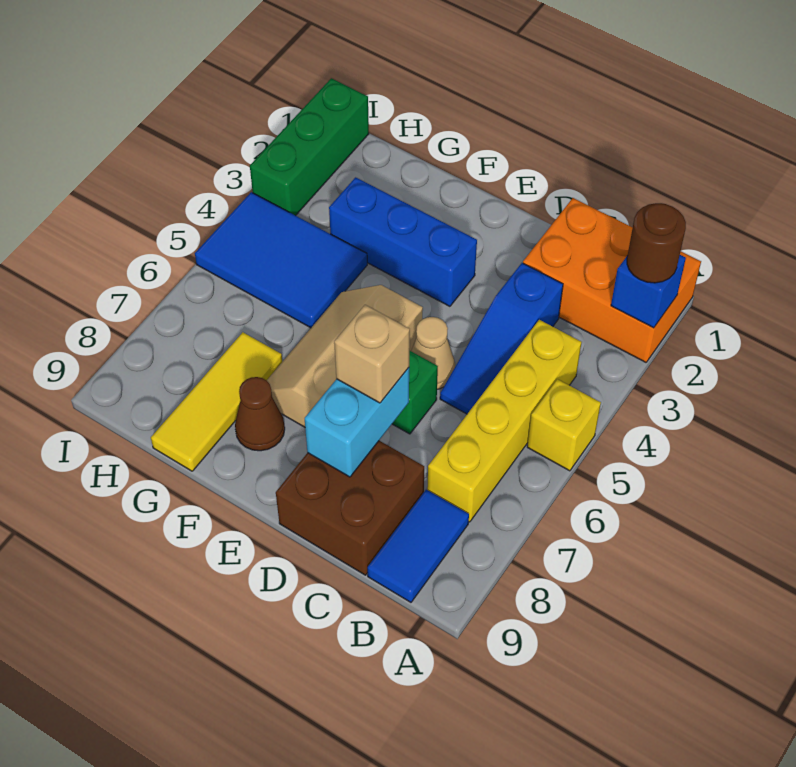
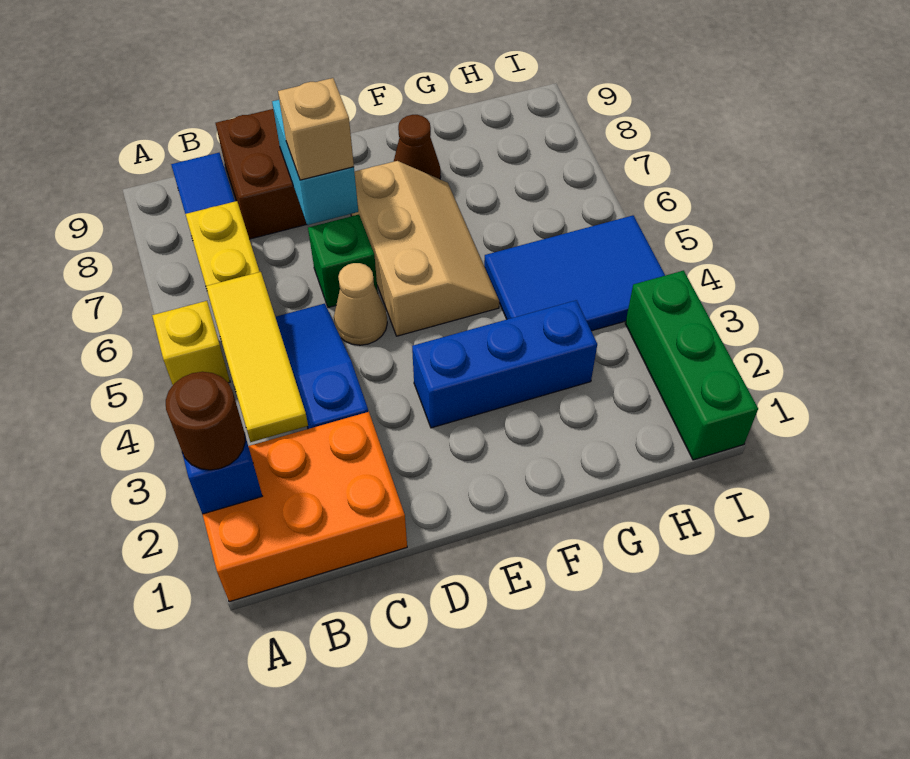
yellow tile G7:G9 level 1 -> yellow tile B3:B5 level 2

